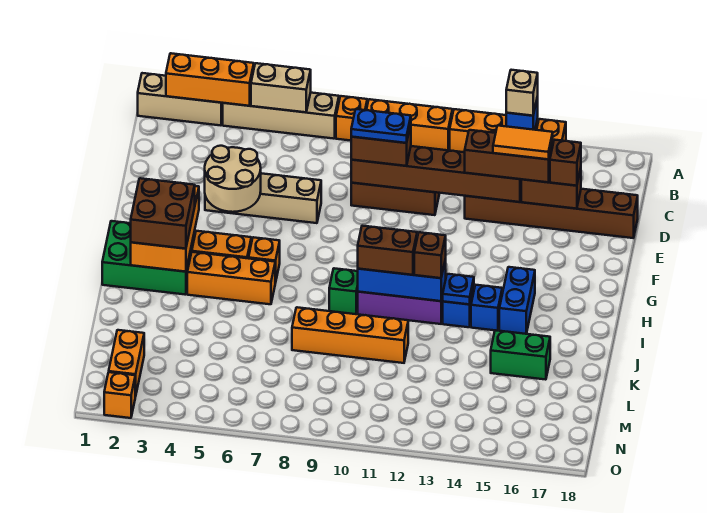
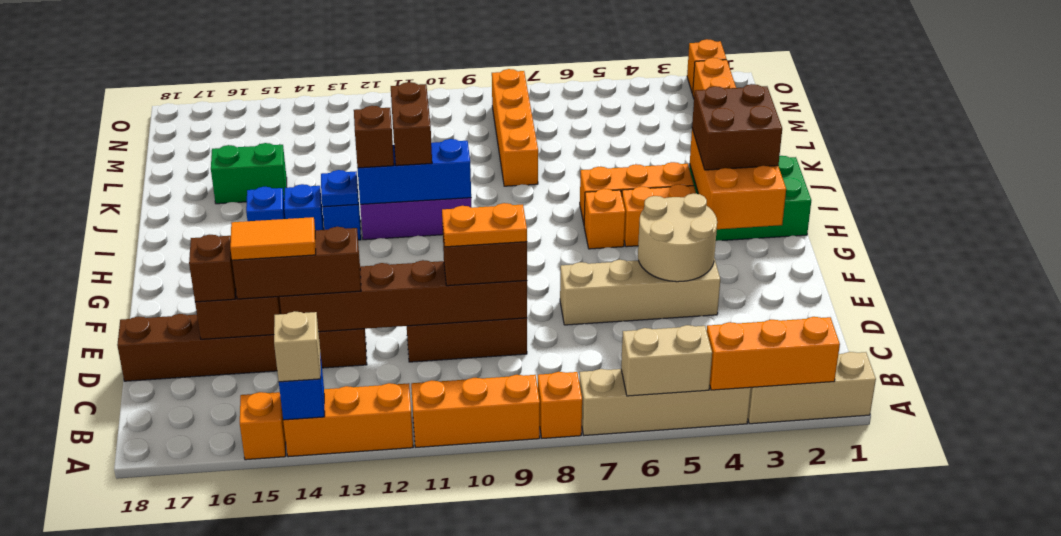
blue plate D9:D10 level 4 -> orange plate D9:D10 level 4
blue brick H15:I15 level 1 -> blue brick I15 level 1
green brick I9 level 1 -> none
brown brick I10:I11 level 3 -> brown brick I11:J11 level 3
orange brick K8:K11 level 1 -> orange brick K8:N8 level 1

